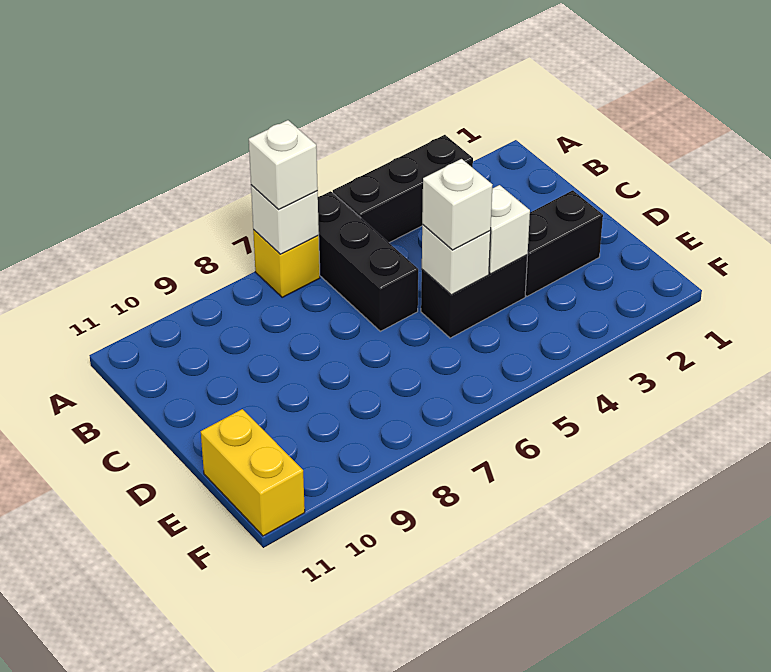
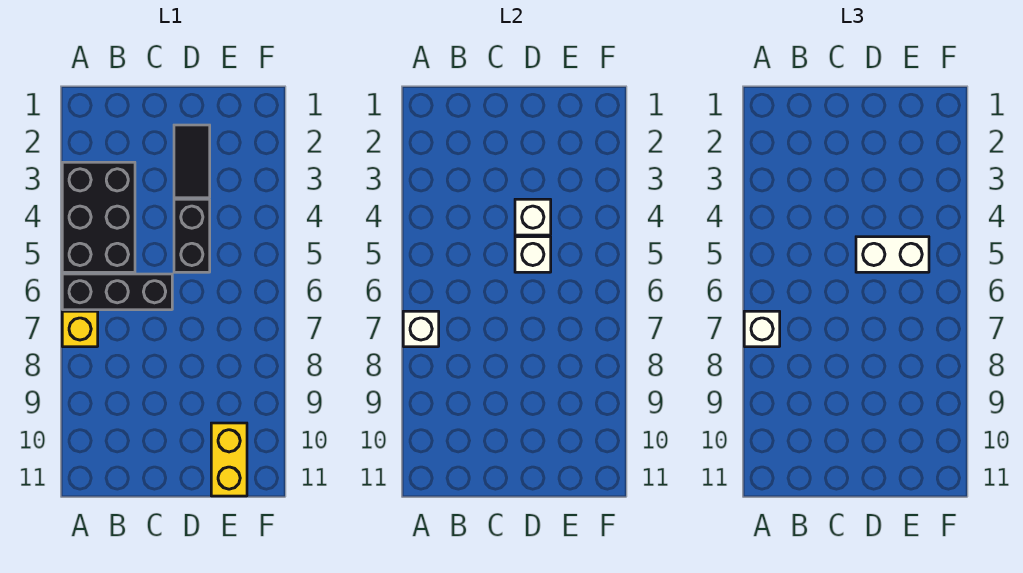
black brick A3:A5 level 1 -> black brick A3:B5 level 1
black brick D2:D3 level 1 -> black tile D2:D3 level 1
white brick D5 level 3 -> white brick D5:E5 level 3
yellow brick E11:F11 level 1 -> yellow brick E10:E11 level 1

